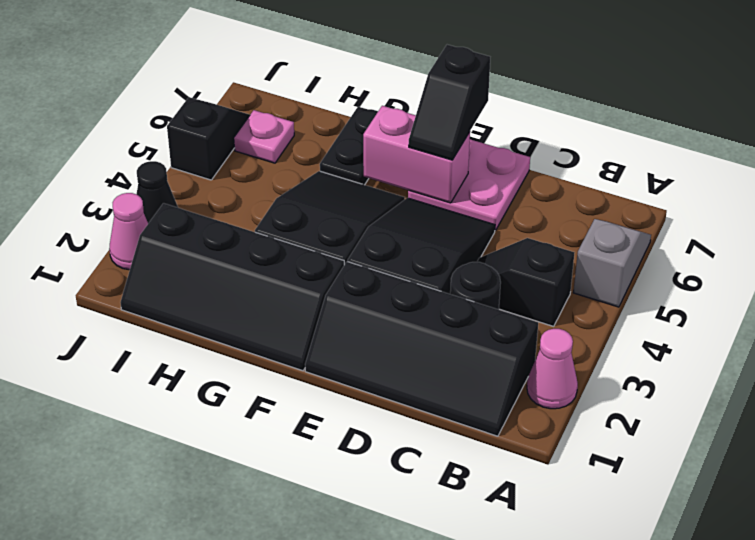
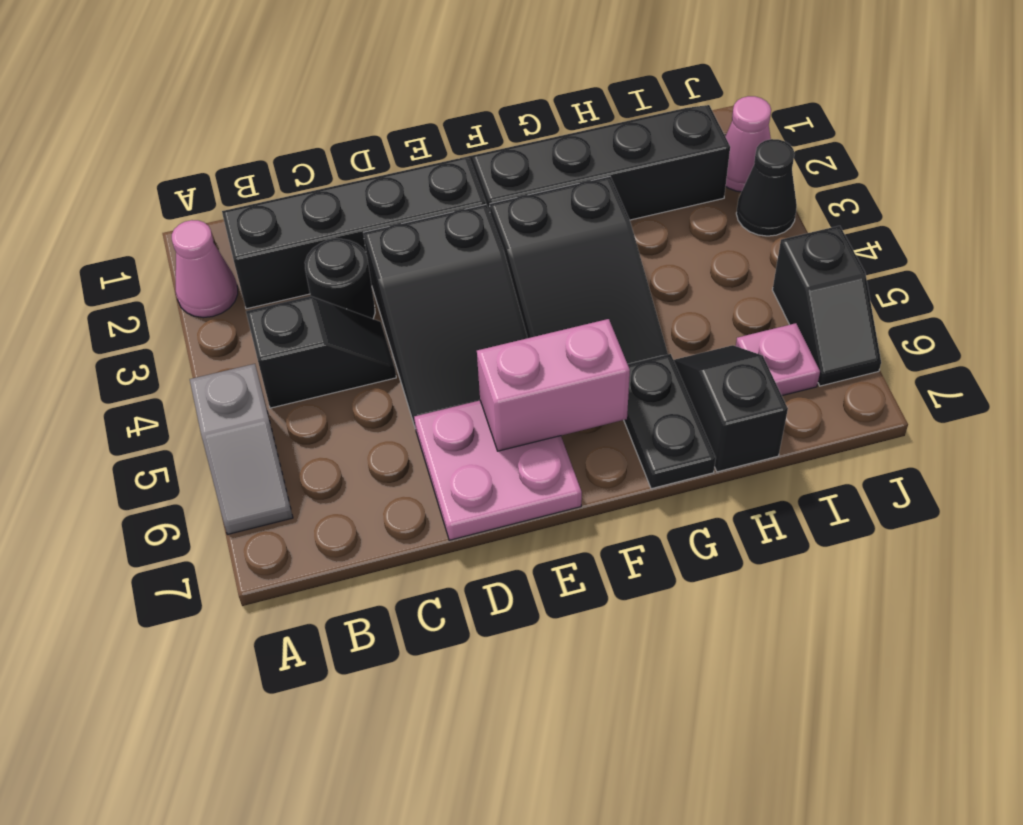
black slope E6:E7 level 3 top 7 -> black slope H6:H7 level 1 top 7

